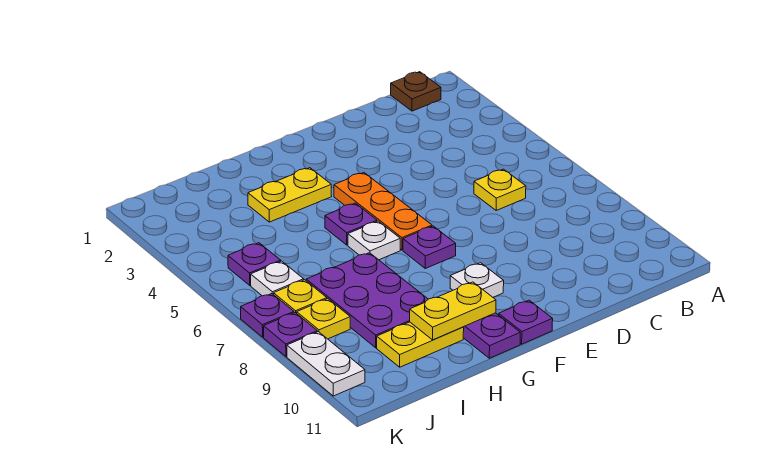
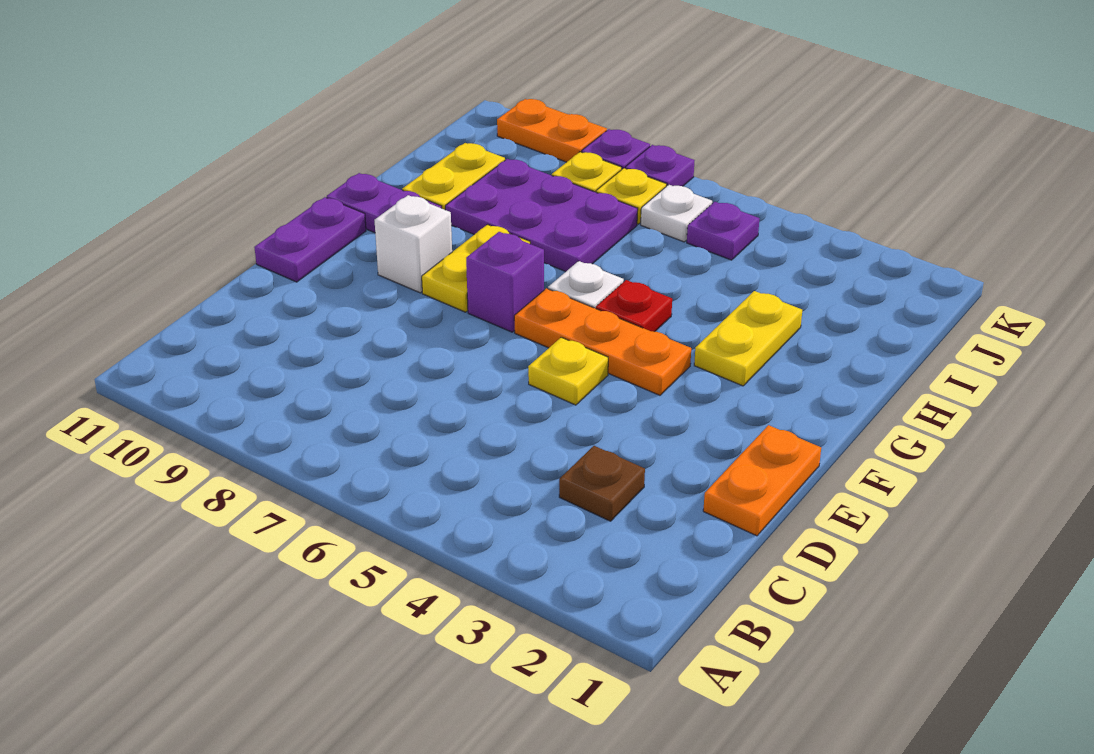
brown plate B1 level 1 -> brown plate C3 level 1
yellow plate C6 level 1 -> yellow plate E5 level 1
none -> orange plate D1:E1 level 1
purple plate F7 level 1 -> purple brick F7 level 1
white plate F9 level 1 -> white brick F9 level 1
purple plate F11 level 1 -> purple plate E11:F11 level 1
purple plate G5 level 1 -> red plate G5 level 1
yellow plate G10:H10 level 2 -> yellow plate F8:G8 level 1
white plate K9:K10 level 1 -> orange plate K9:K10 level 1

